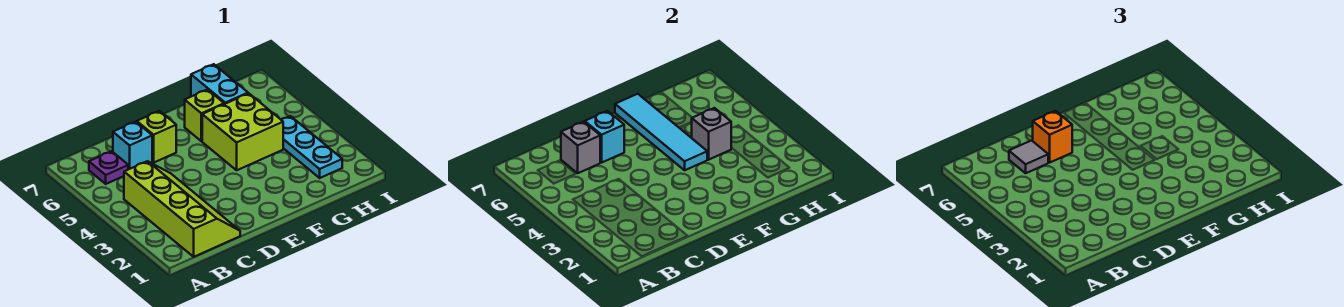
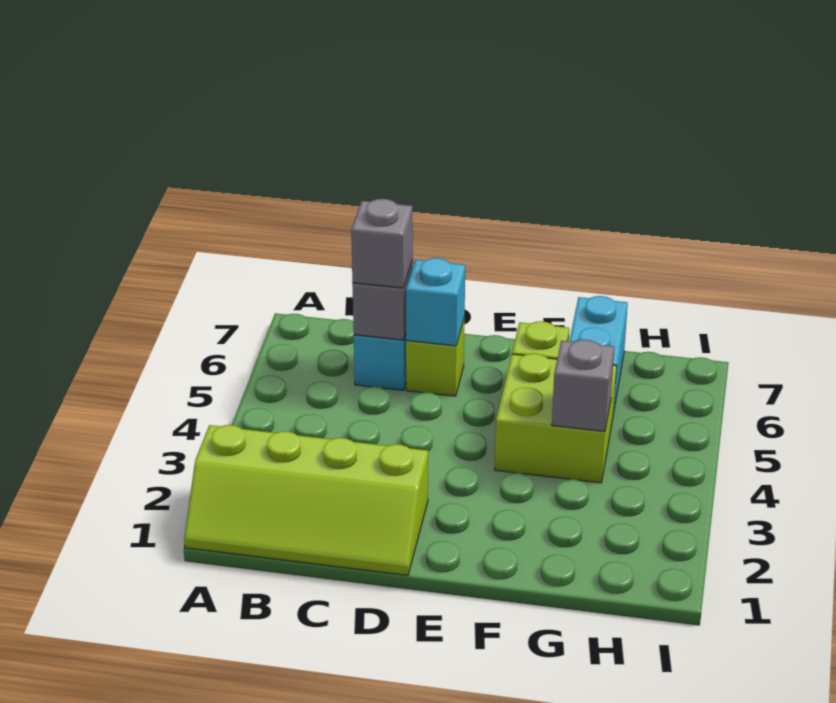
lime slope B1:C4 level 1 top B -> lime slope A1:D2 level 1 top 2
purple plate B6 level 1 -> none
grey tile C6 level 3 -> grey brick C6 level 3
orange brick D6 level 3 -> none
cyan tile F4:F7 level 2 -> none
cyan plate H2:H4 level 1 -> none

